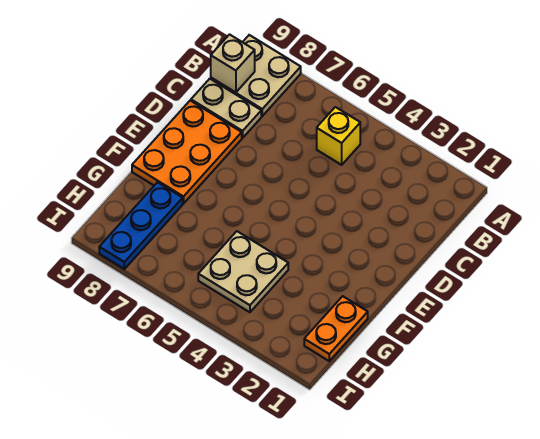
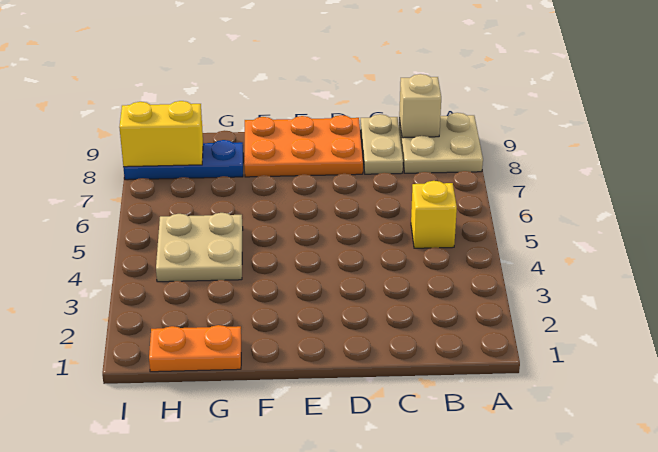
none -> yellow brick H8:I8 level 2

